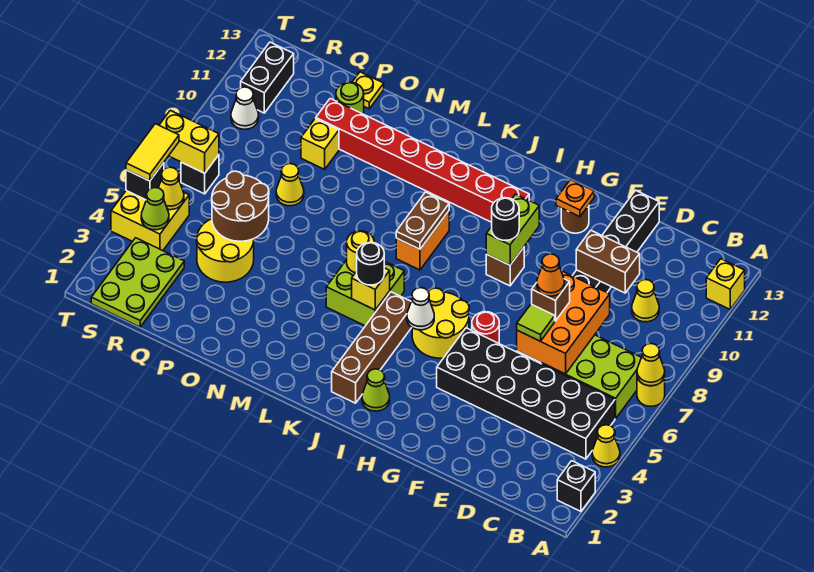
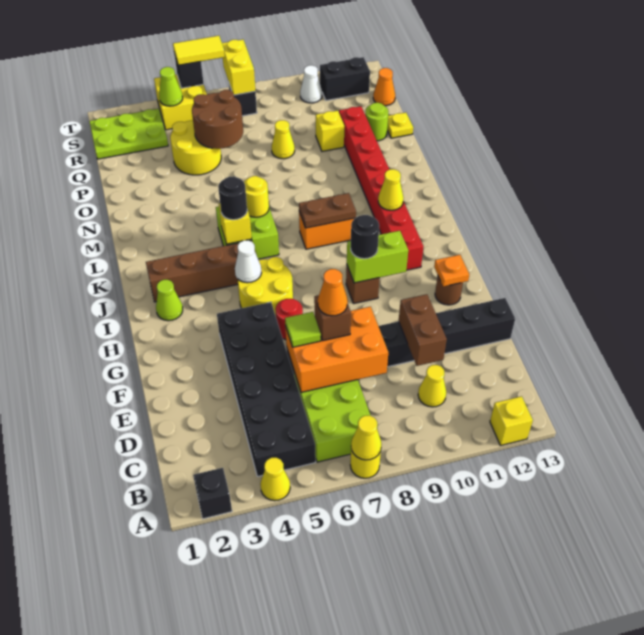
none -> orange cone R13 level 1
yellow cone S5 level 2 -> yellow cone K11 level 2

